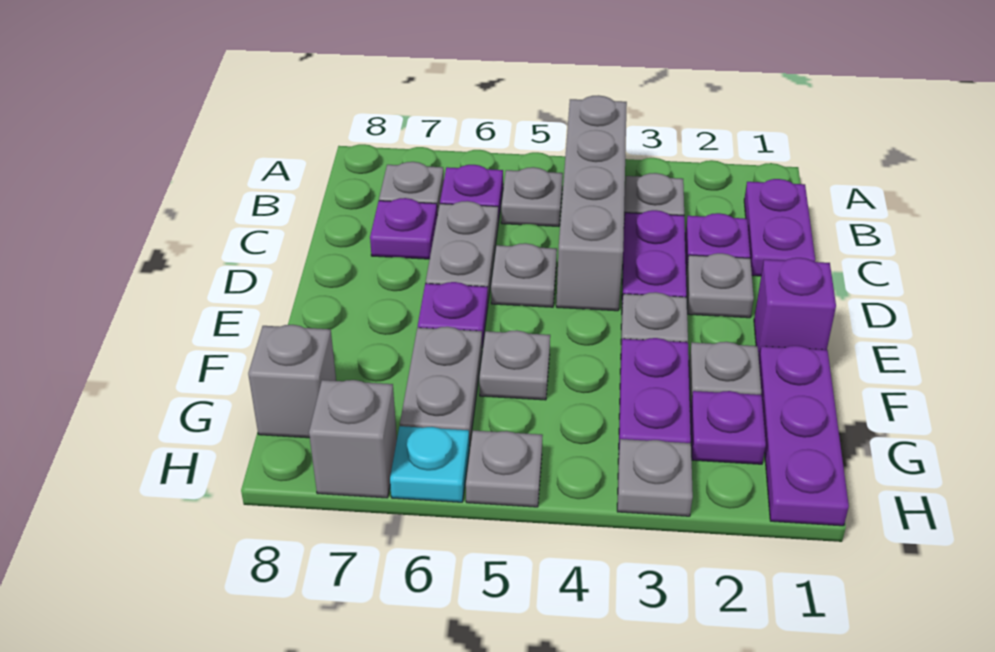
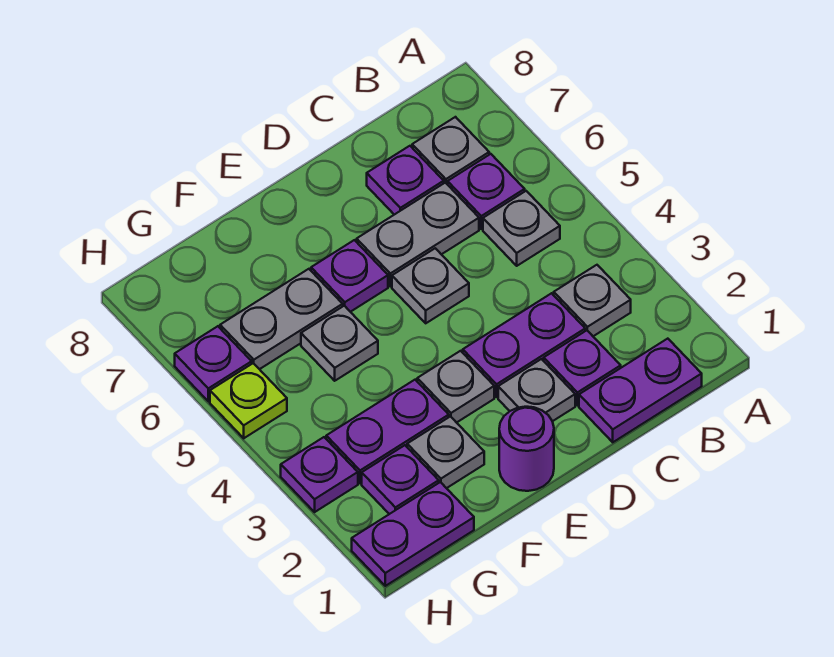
grey brick A4:D4 level 1 -> none
purple brick E1 level 1 -> purple round brick E1 level 1
purple plate F1:H1 level 1 -> purple plate G1:H1 level 1
grey brick G8 level 1 -> none
grey plate H3 level 1 -> purple plate H3 level 1
grey plate H5 level 1 -> lime plate H5 level 1
cyan plate H6 level 1 -> purple plate H6 level 1
grey brick H7 level 1 -> none

